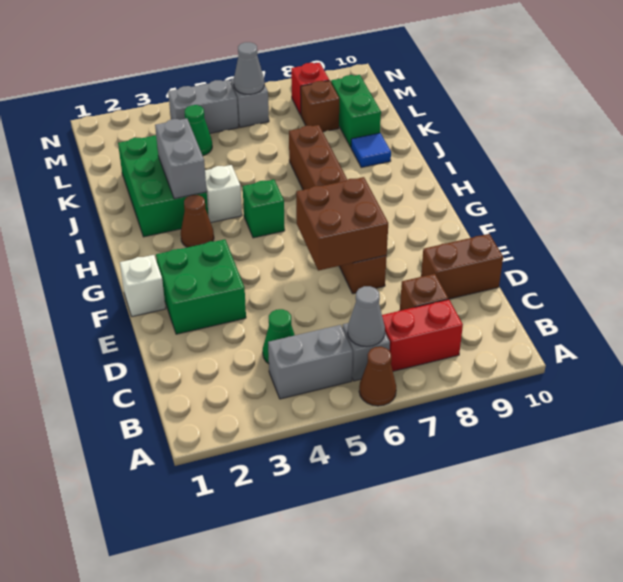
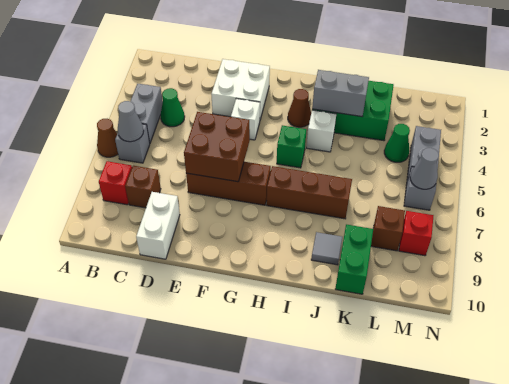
red brick B7:B8 level 1 -> red brick B8 level 1
brown brick D9:D10 level 1 -> white brick D9:D10 level 1
green brick E2:F3 level 1 -> white brick E2:F3 level 1
white brick F1 level 1 -> white brick F4 level 1
blue tile J9 level 1 -> grey tile J9 level 1
green brick K9:L9 level 1 -> green brick K9:K10 level 1

